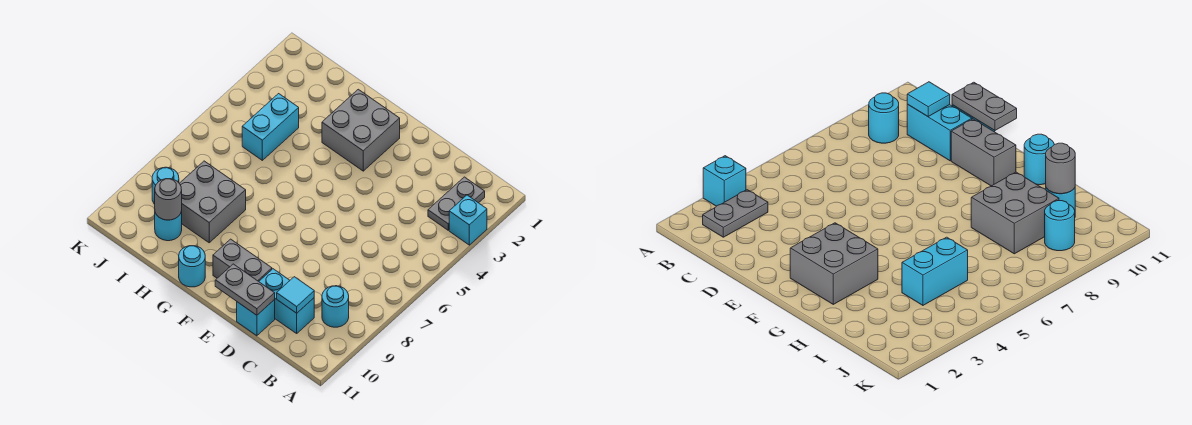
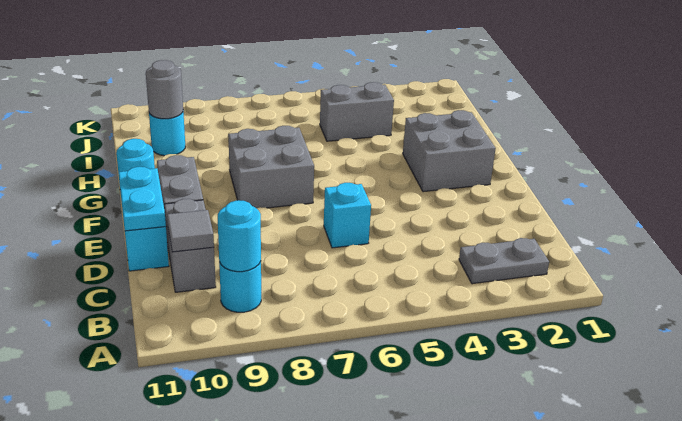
cyan brick A3 level 1 -> cyan brick D6 level 1
cyan brick C10:D10 level 1 -> grey brick C10:D10 level 1
cyan tile C10 level 2 -> grey tile C10 level 2
grey plate D11:E11 level 2 -> cyan plate D11:E11 level 2
grey brick H8:I9 level 1 -> grey brick F7:G8 level 1
cyan brick I4:I5 level 1 -> grey brick I4:I5 level 1
cyan round brick J9 level 1 -> cyan round brick B9 level 2

